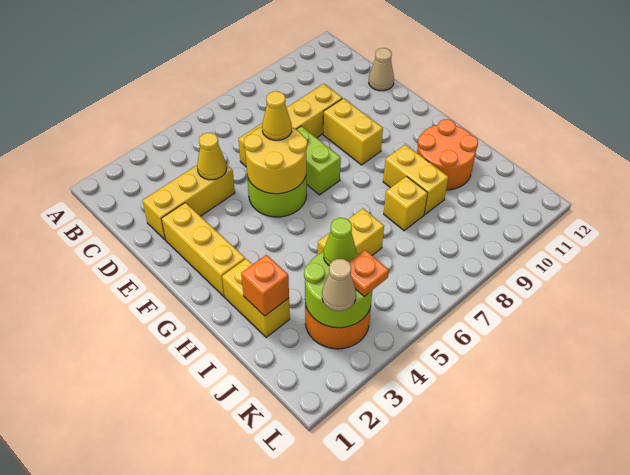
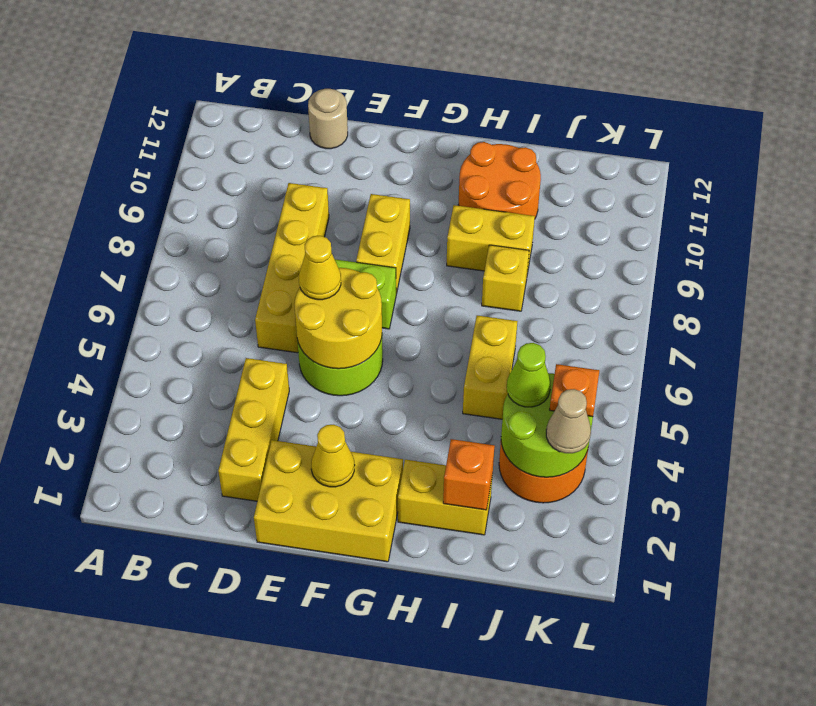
yellow cone D4 level 2 -> yellow cone F2 level 2
tan cone D12 level 1 -> tan round brick D12 level 1
yellow brick E2:G2 level 1 -> yellow brick E1:G2 level 1
yellow brick E9:F9 level 1 -> yellow brick F8:F9 level 1

